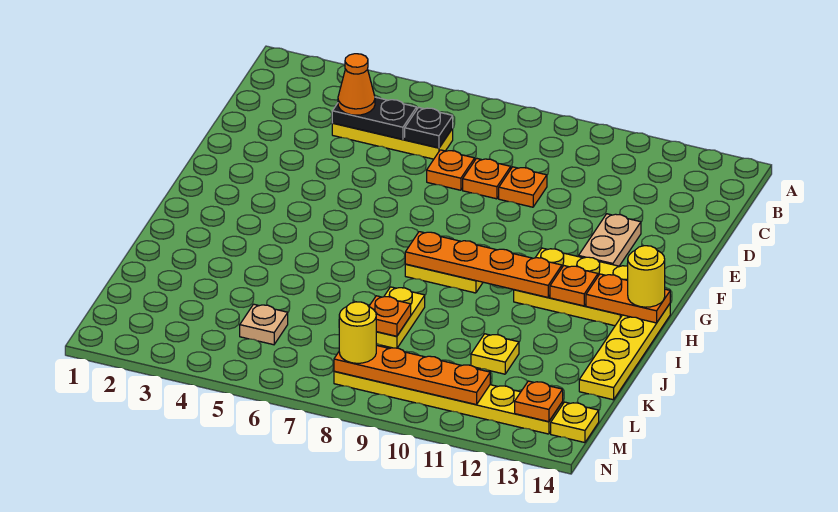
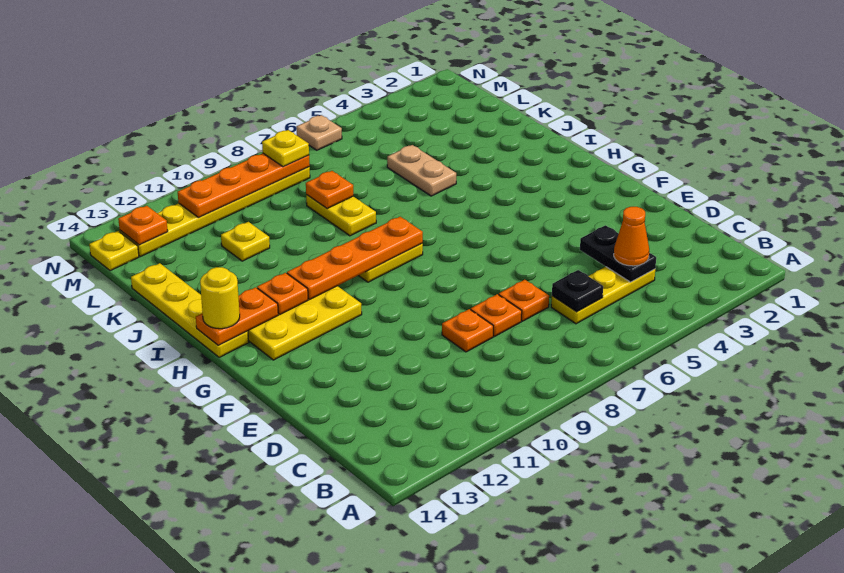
black plate C4:C5 level 2 -> black plate C4:D4 level 2
tan plate E12:F12 level 1 -> tan plate J5:K5 level 1
tan plate L5 level 1 -> tan plate N6 level 1
yellow round brick M8 level 3 -> yellow plate M8 level 3

